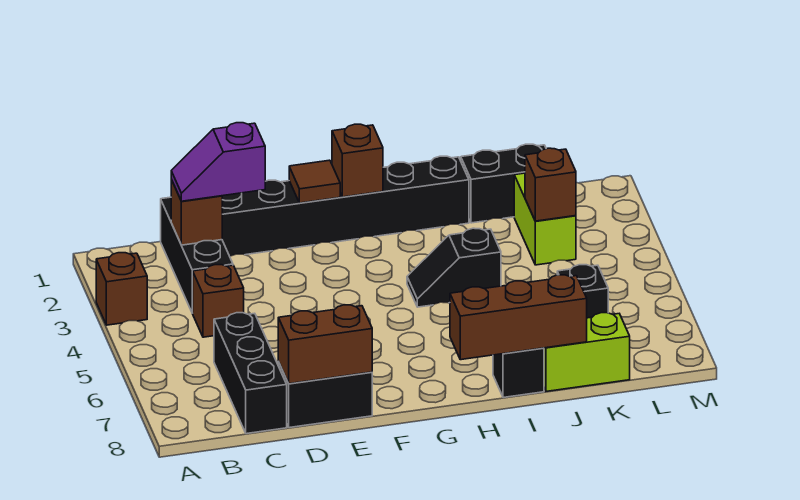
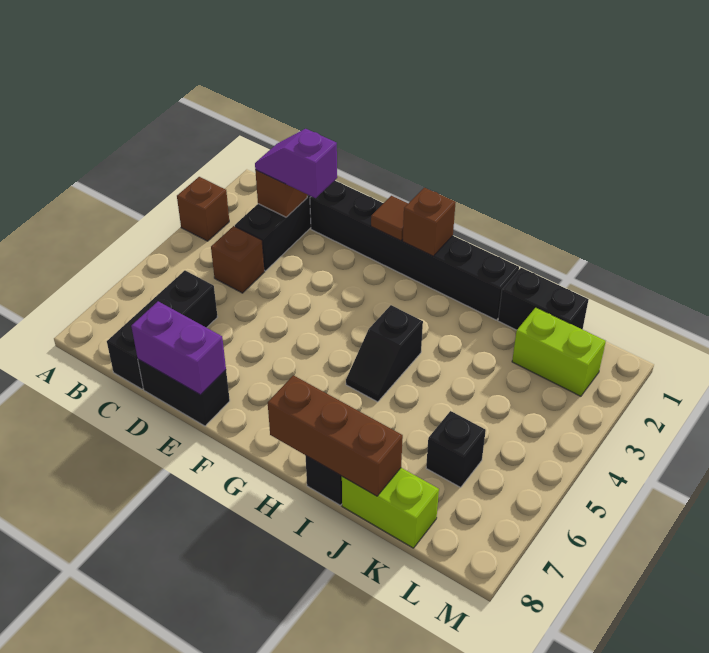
brown brick D8:E8 level 2 -> purple brick D8:E8 level 2
black slope H4:I4 level 1 top I -> black slope H4:H5 level 1 top 4
lime brick K2:K3 level 1 -> lime brick K2:L2 level 1
brown brick K3 level 2 -> none

